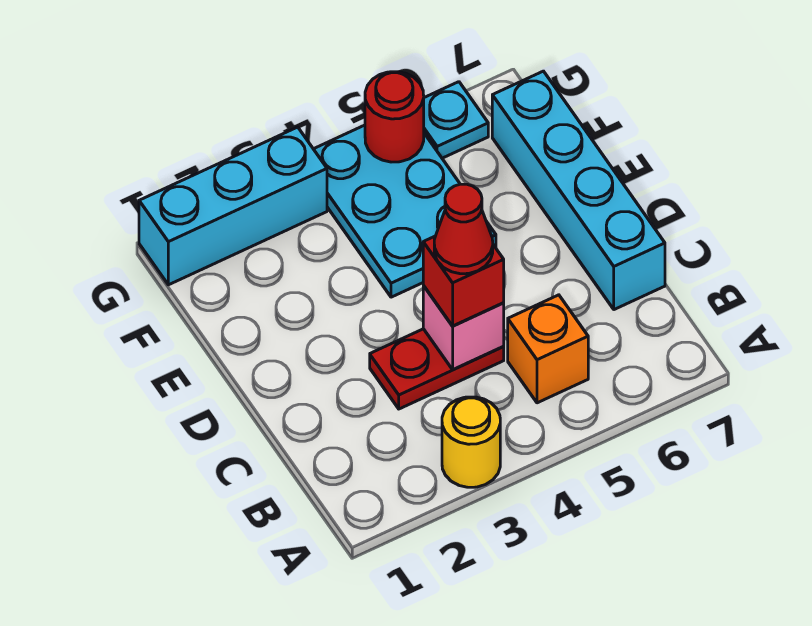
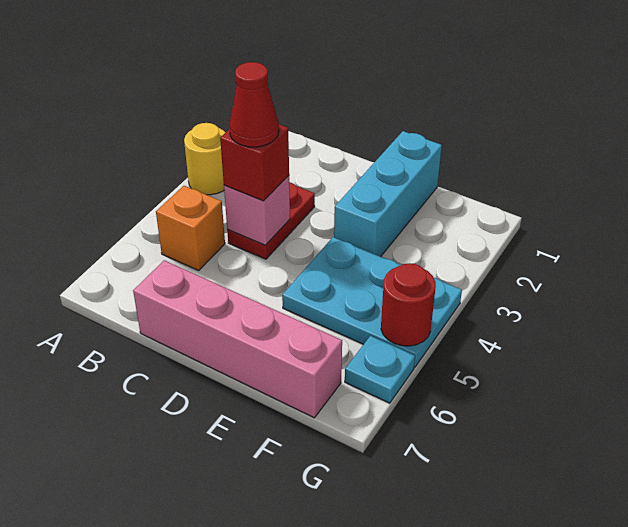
cyan brick C7:F7 level 1 -> pink brick C7:F7 level 1
cyan brick G1:G3 level 1 -> cyan brick E1:E3 level 1

